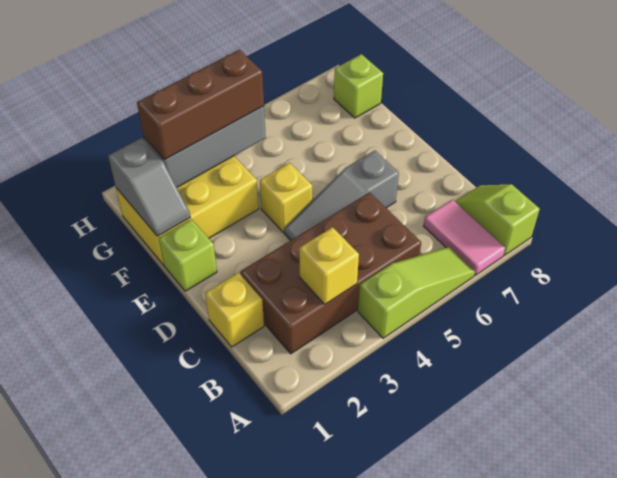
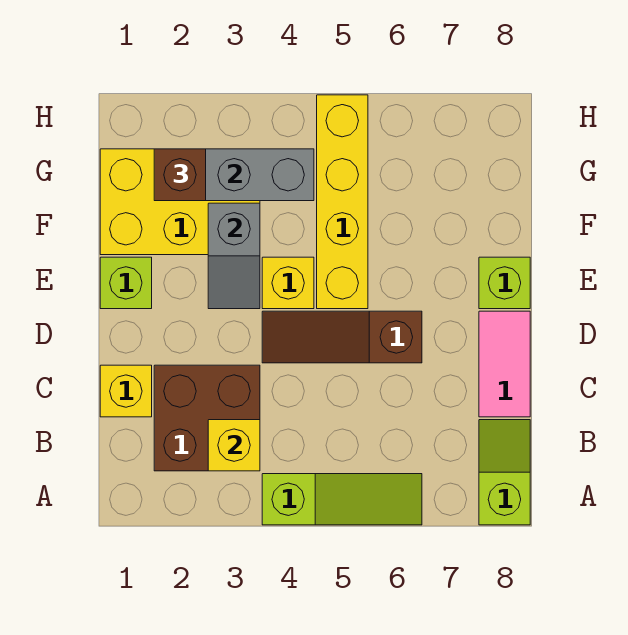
pink tile A7:B7 level 1 -> pink tile C8:D8 level 1
brown brick B2:C5 level 1 -> brown brick B2:C3 level 1
grey slope D4:D6 level 1 top 6 -> brown slope D4:D6 level 1 top 6
none -> yellow brick E5:H5 level 1
grey slope F1:G1 level 2 top G -> grey slope E3:F3 level 2 top F
brown brick G2:G4 level 3 -> brown brick G2 level 3
lime brick G8 level 1 -> lime brick E8 level 1

